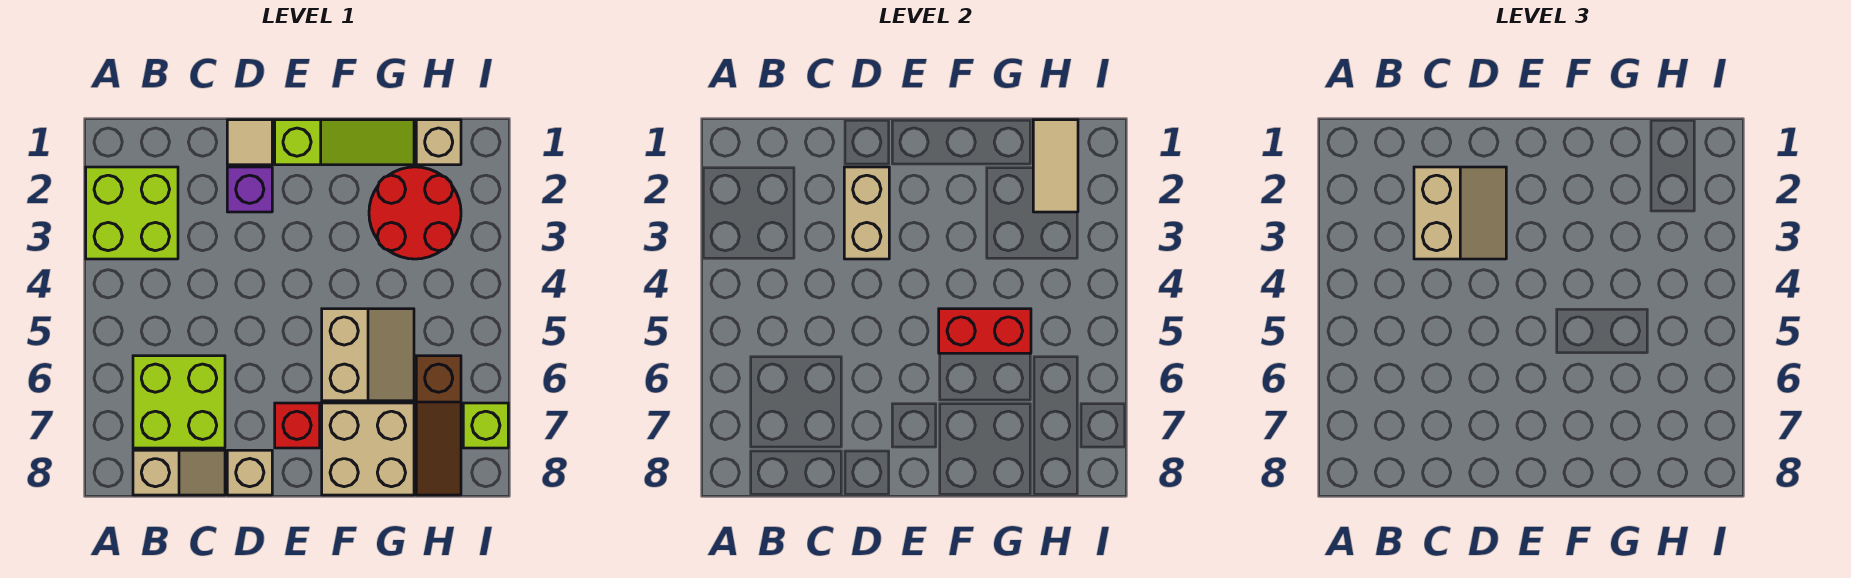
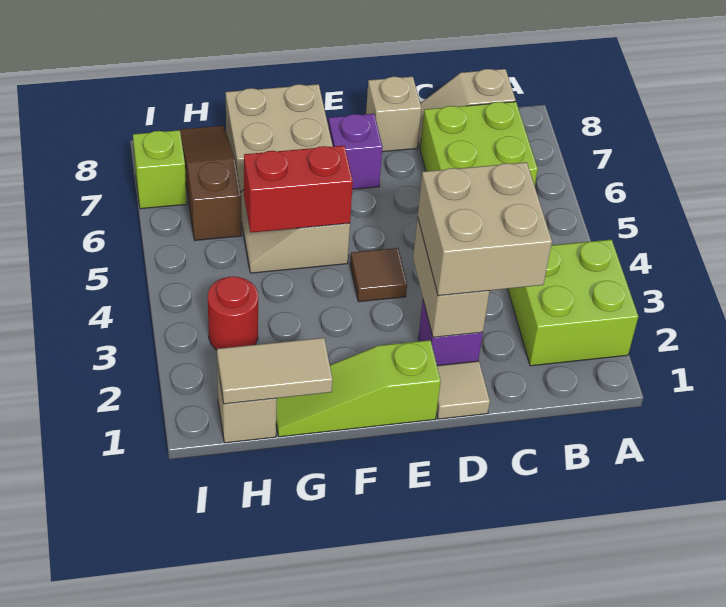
tan slope C2:D3 level 3 top C -> tan brick C2:D3 level 3
none -> brown tile E4 level 1
red brick E7 level 1 -> purple brick E7 level 1
red round brick G2:H3 level 1 -> red round brick H3 level 1
tan tile H1:H2 level 2 -> tan tile G1:H1 level 2

